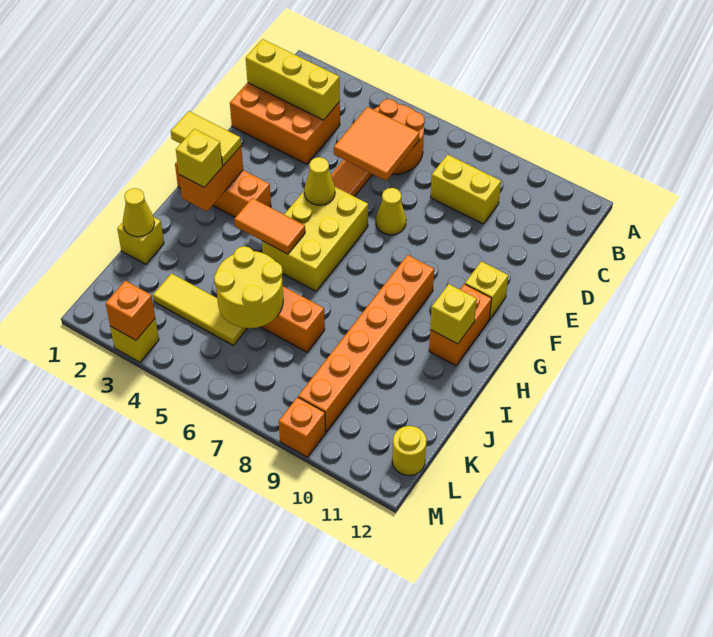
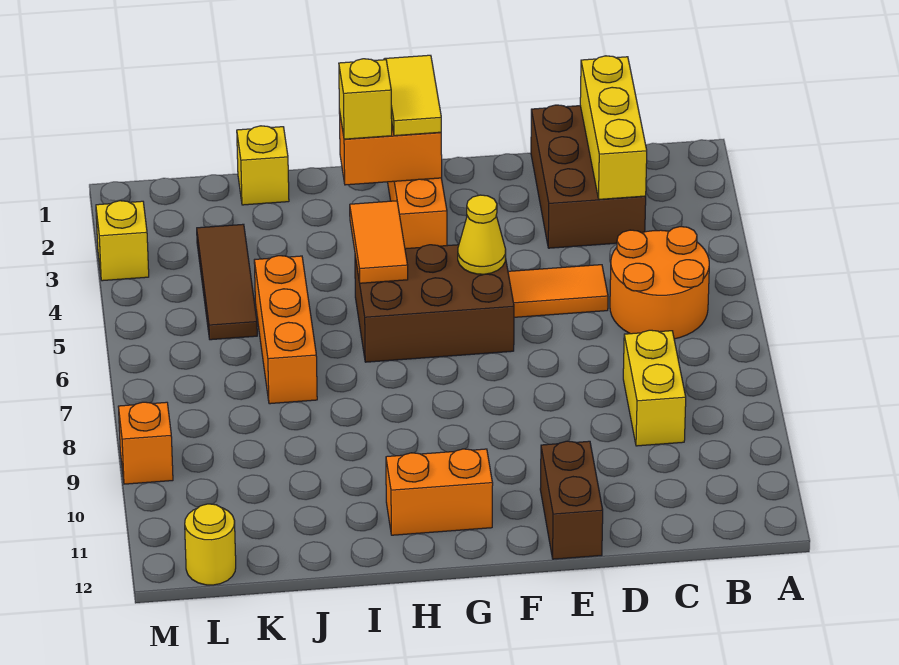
orange brick C1:D3 level 1 -> brown brick C1:D3 level 1
orange tile C5:D6 level 2 -> none
yellow cone E7 level 1 -> none
none -> brown brick E11:E12 level 1
yellow brick F5:H6 level 1 -> brown brick F5:H6 level 1
yellow brick F11 level 1 -> none
orange brick G9:L9 level 1 -> none
yellow brick H11 level 2 -> none
yellow cone J1 level 2 -> none
yellow round brick J5:K6 level 2 -> none
yellow tile K3:K5 level 1 -> brown tile K3:K5 level 1
orange brick M3 level 2 -> none

